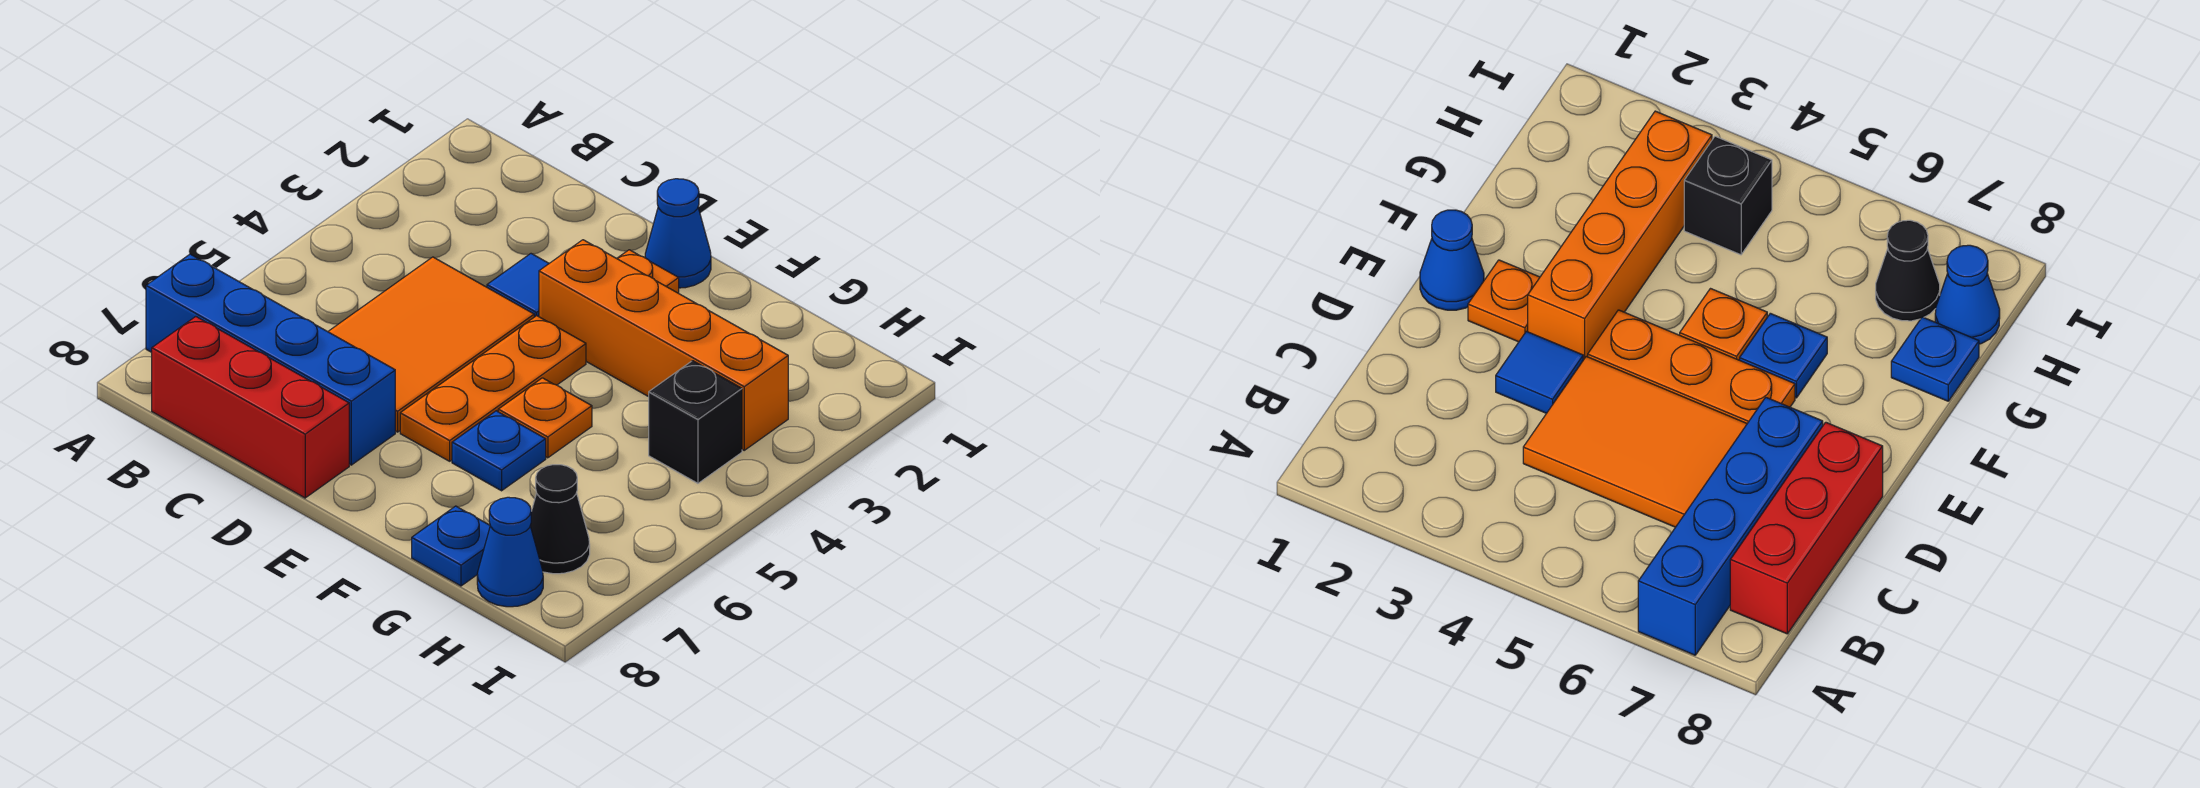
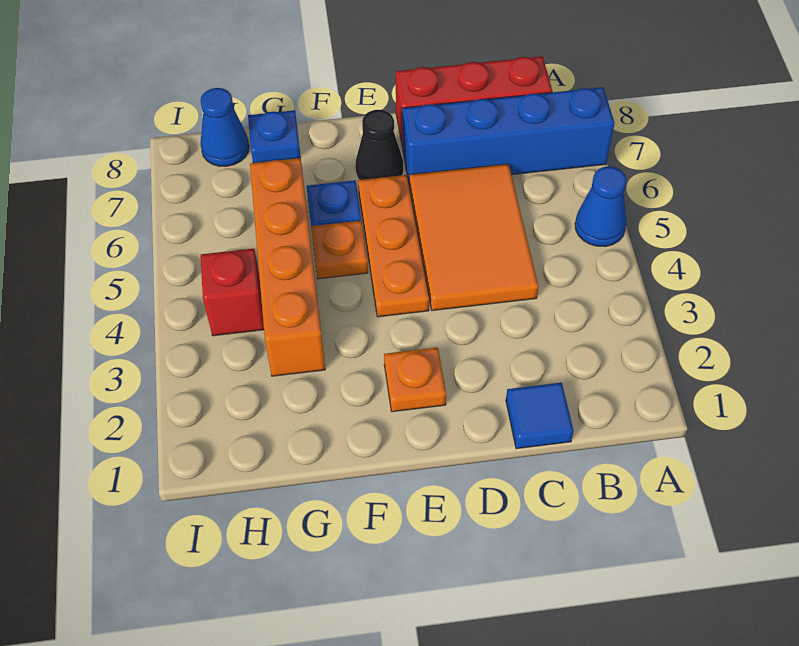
blue tile D3 level 1 -> blue tile C1 level 1
blue cone E1 level 1 -> blue cone A5 level 1
orange brick E3:H3 level 1 -> orange brick G3:G6 level 1
black brick H4 level 1 -> red brick H4 level 1
black cone H7 level 1 -> black cone E7 level 1

